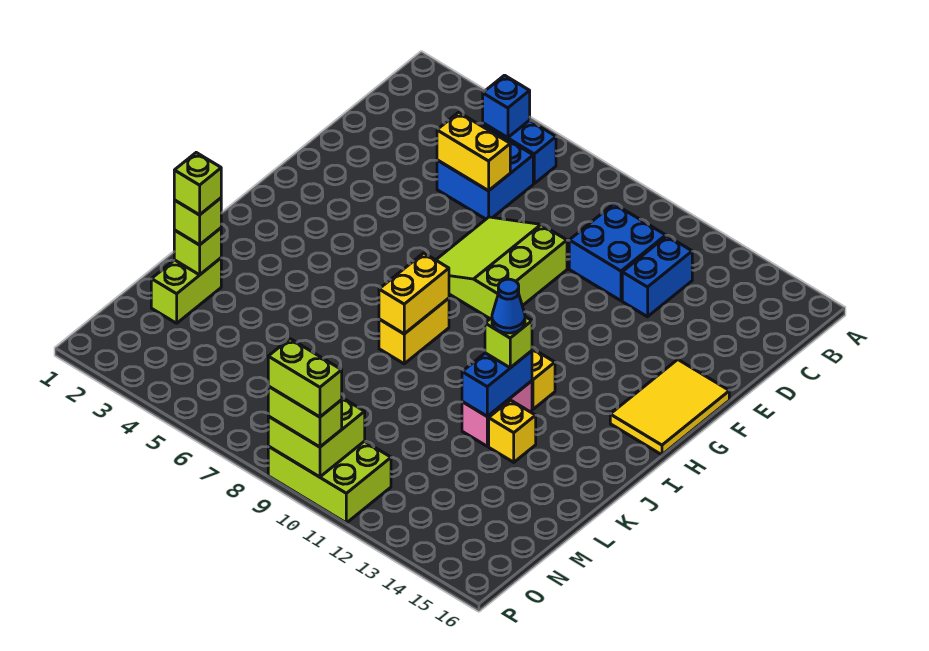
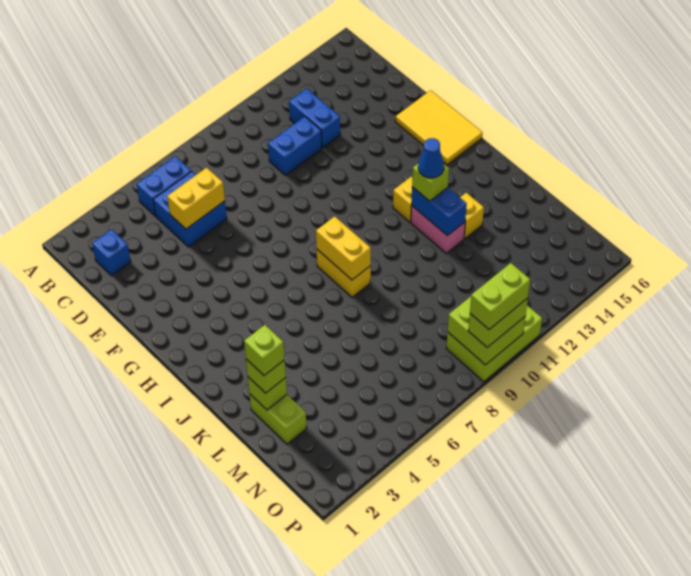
blue brick B5 level 2 -> blue brick C2 level 1
blue brick C10:D11 level 1 -> blue brick D10:D11 level 1
lime slope E7:G9 level 1 top 9 -> none

